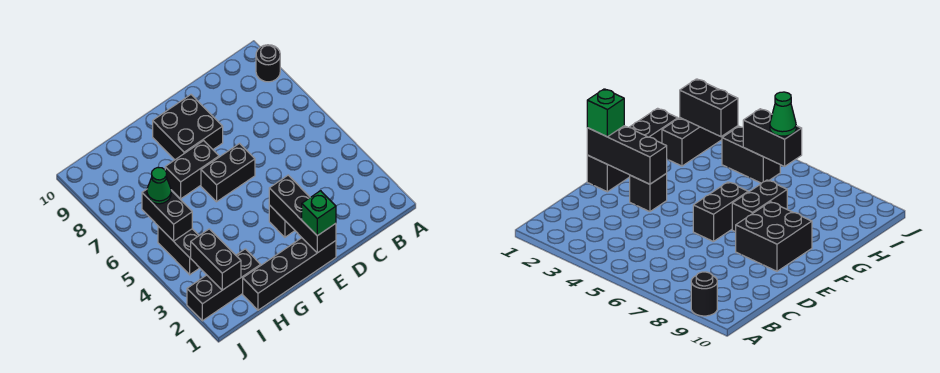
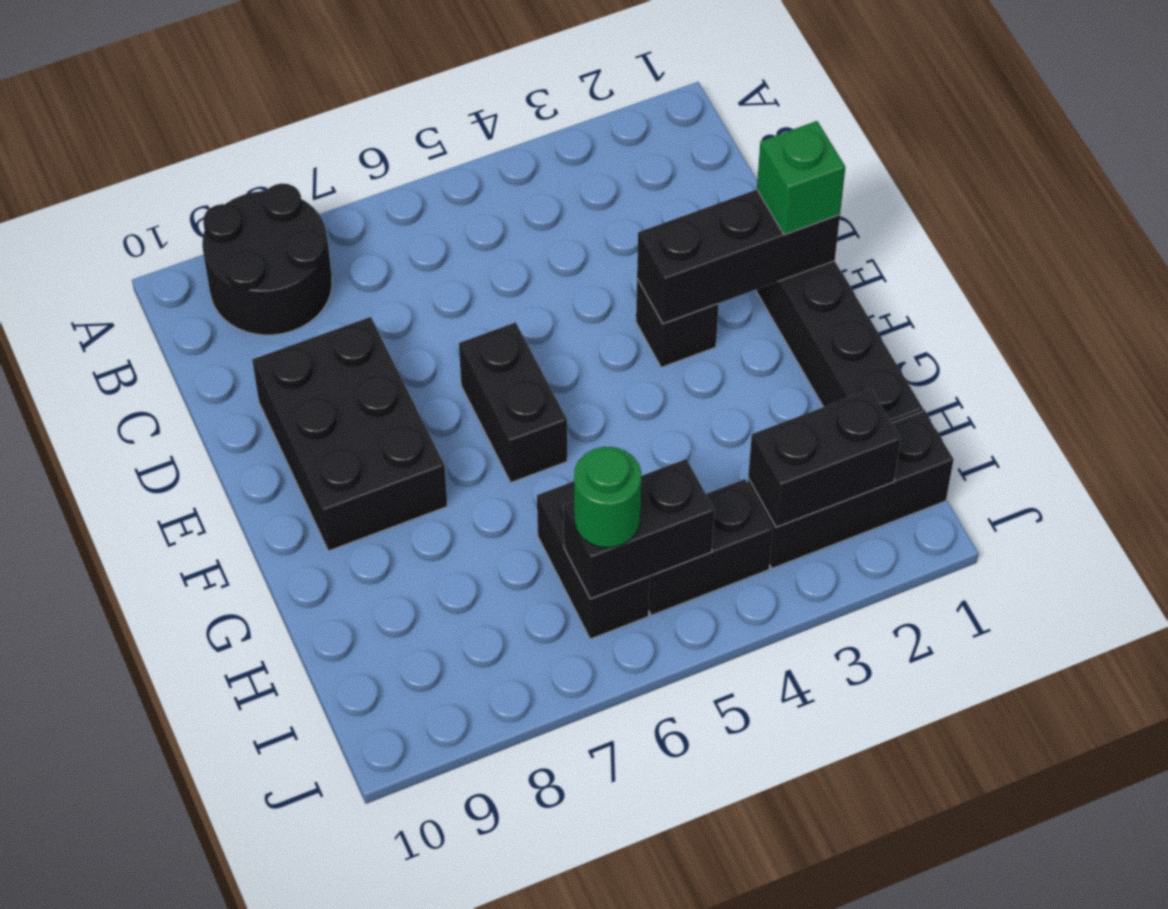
black round brick A9 level 1 -> black round brick A8:B9 level 1
black brick E8:F9 level 1 -> black brick D8:F9 level 1
black brick F7:G7 level 1 -> black brick H6:I6 level 1
black brick H2:J2 level 1 -> black brick I1:I3 level 1
green cone I6 level 3 -> green round brick I6 level 3

